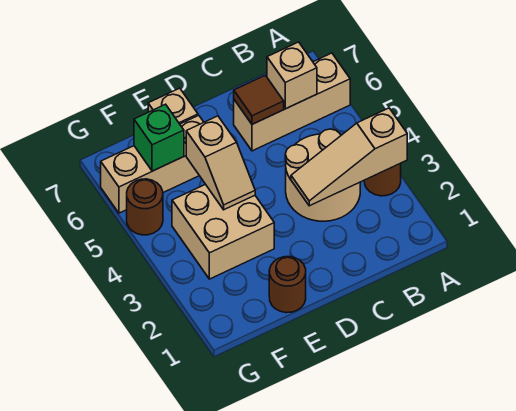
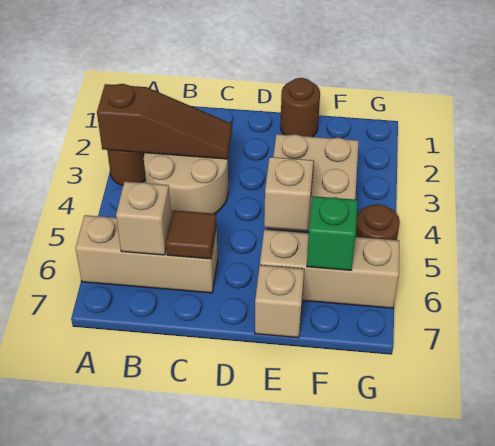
tan slope A3:C3 level 2 top A -> brown slope A3:C3 level 2 top A

